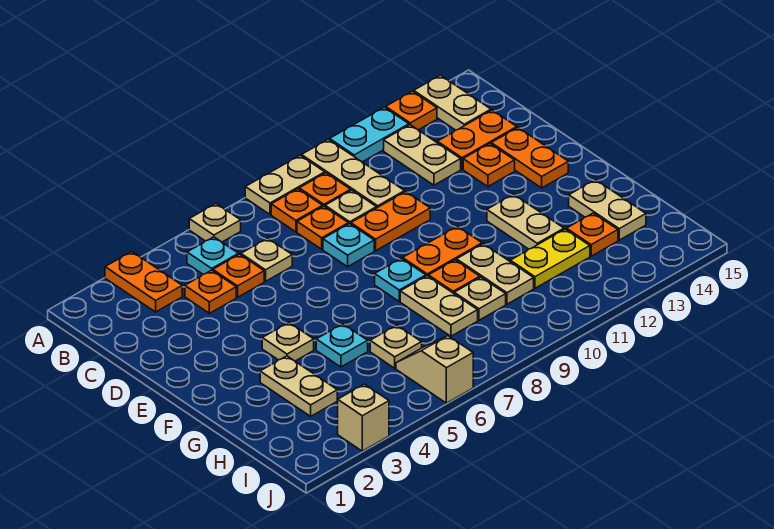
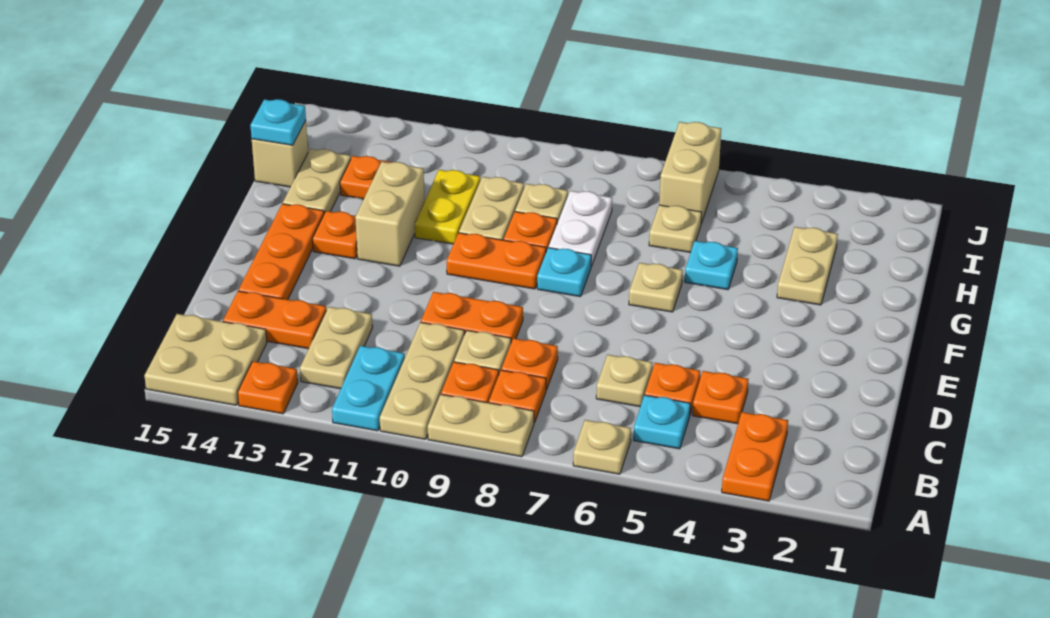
cyan plate A11:A12 level 1 -> cyan plate A11:B11 level 1
tan plate A14:B14 level 1 -> tan plate A14:B15 level 1
cyan plate D8 level 1 -> cyan plate H15 level 2
orange plate D13 level 1 -> orange plate F13 level 1
orange plate D14:E14 level 1 -> orange plate D14:F14 level 1
tan plate F4 level 1 -> tan plate F6 level 1
tan plate F12:G12 level 1 -> tan brick F12:G12 level 1
tan plate G8:H8 level 1 -> white plate G8:H8 level 1
yellow plate H11:H12 level 1 -> yellow plate G11:H11 level 1
tan slope I6:J6 level 1 top J -> tan brick I6:J6 level 1
tan brick J3 level 1 -> tan brick H15 level 1

